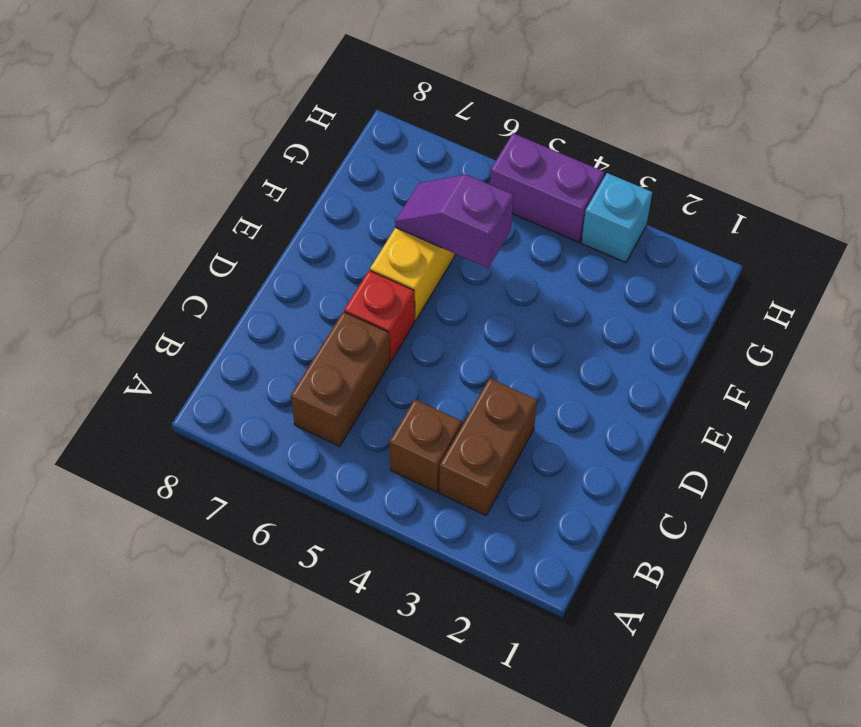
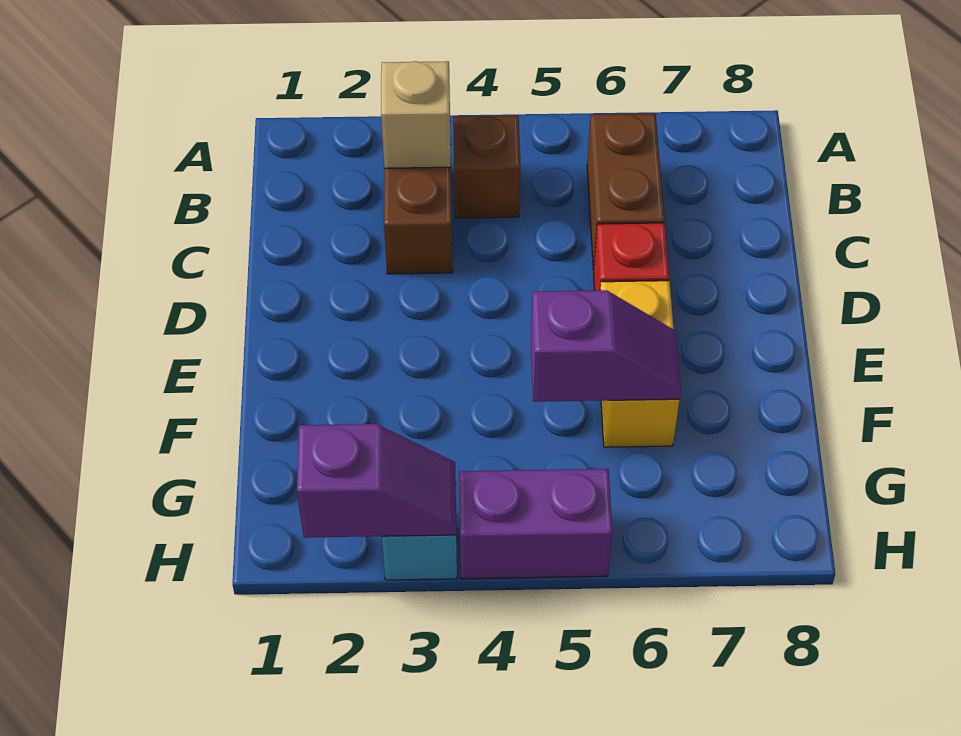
none -> tan brick B3 level 2
none -> purple slope H2:H3 level 2 top 2

